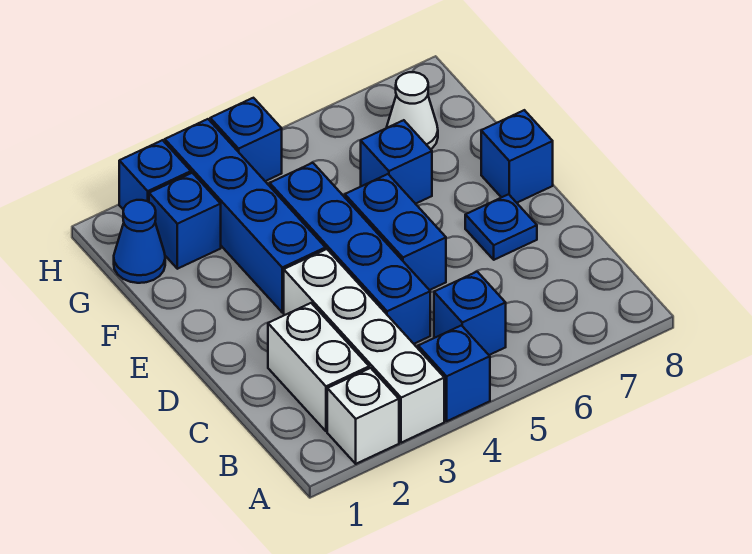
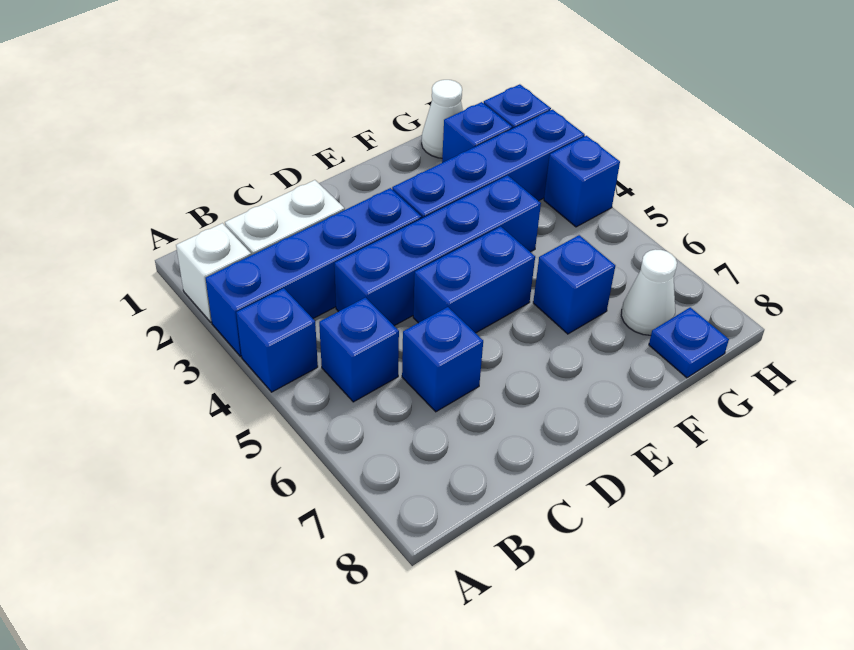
white brick A3:D3 level 1 -> blue brick A3:D3 level 1
blue plate D7 level 1 -> blue plate G8 level 1
blue brick E8 level 1 -> blue brick C6 level 1
blue cone G1 level 1 -> white cone G1 level 1

